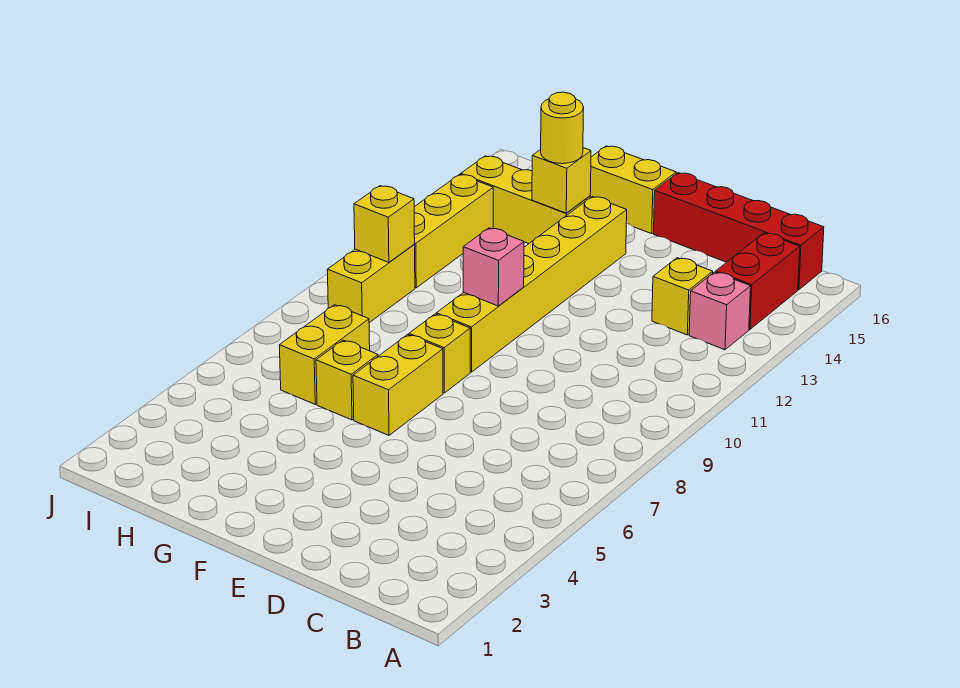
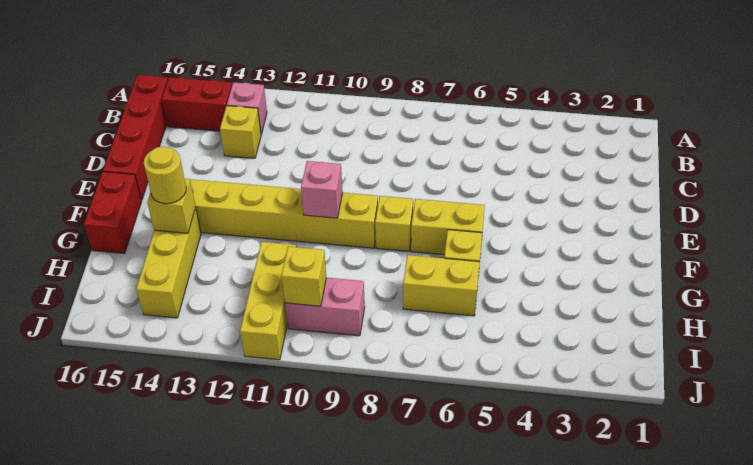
yellow brick F16:G16 level 1 -> red brick F16:G16 level 1
yellow brick I9:I10 level 1 -> pink brick I9:I10 level 1
yellow brick I11:I13 level 1 -> yellow brick H11:J11 level 1

